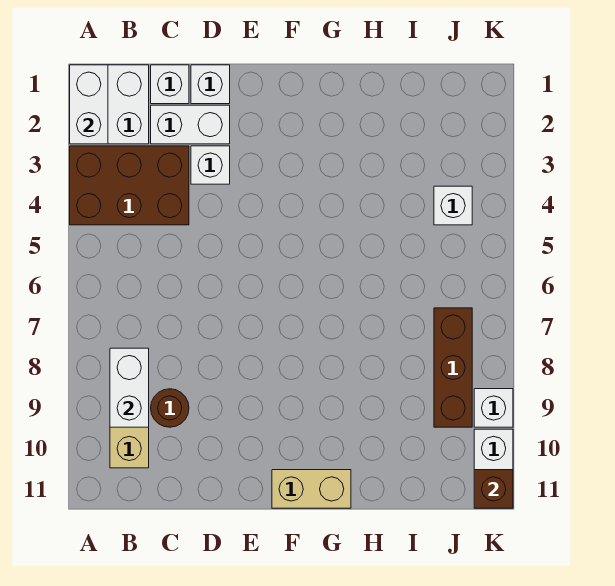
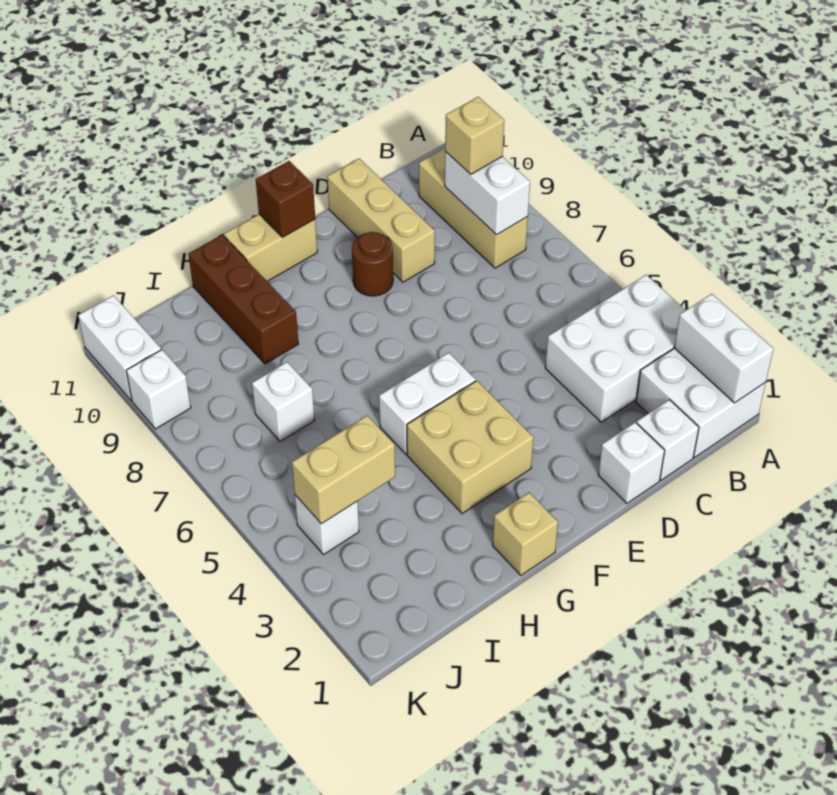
brown brick A3:C4 level 1 -> white brick A3:C4 level 1
none -> tan brick B9 level 3
white brick C2:D2 level 1 -> white brick F5:G5 level 1
brown round brick C9 level 1 -> brown round brick E9 level 1
white brick D3 level 1 -> white brick I7 level 1
none -> tan brick D9:D11 level 1
none -> tan brick F3:G4 level 1
none -> tan brick G1 level 1
none -> tan brick I4:J4 level 2
brown brick J7:J9 level 1 -> brown brick H9:H11 level 1
brown brick K11 level 2 -> brown brick F11 level 2

